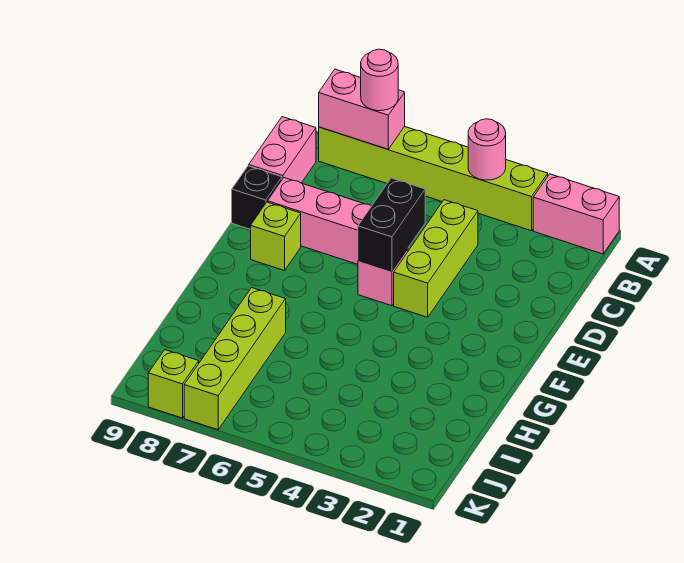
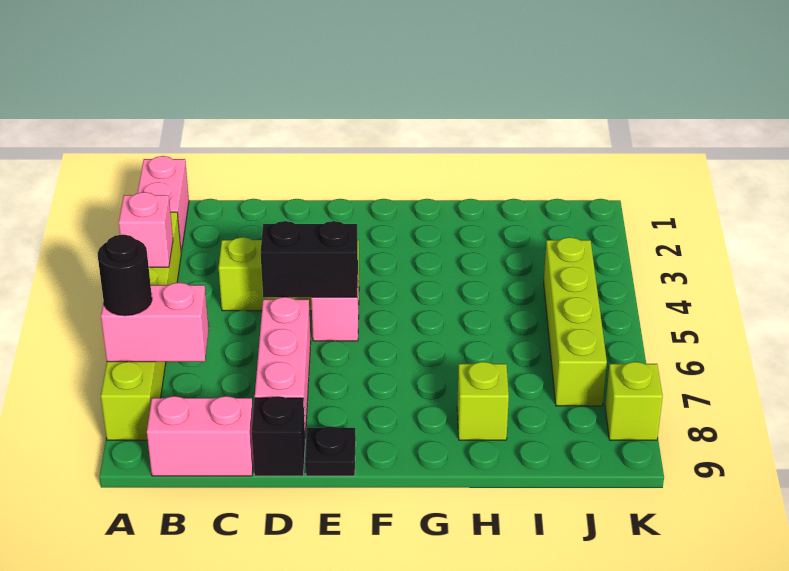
pink round brick A4 level 2 -> pink brick A4 level 2
pink brick A7:A8 level 2 -> pink brick A7:B7 level 2
pink round brick A7 level 3 -> black round brick A7 level 3
lime brick E8 level 1 -> lime brick H8 level 1
none -> black plate E9 level 1
lime brick H7:K7 level 1 -> lime brick J4:J7 level 1

